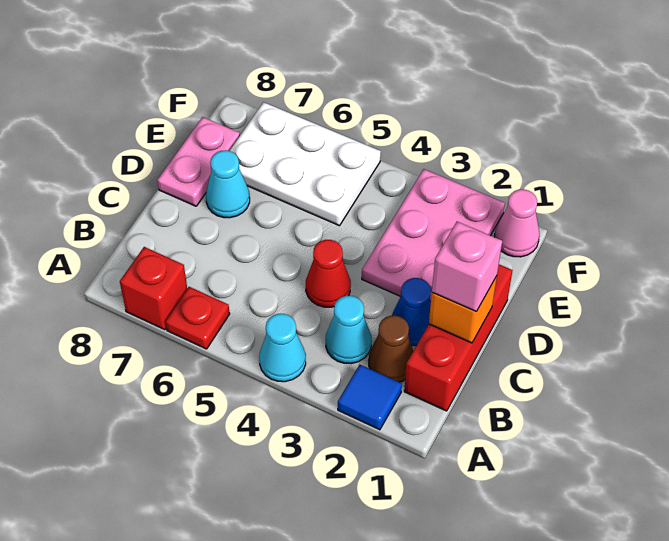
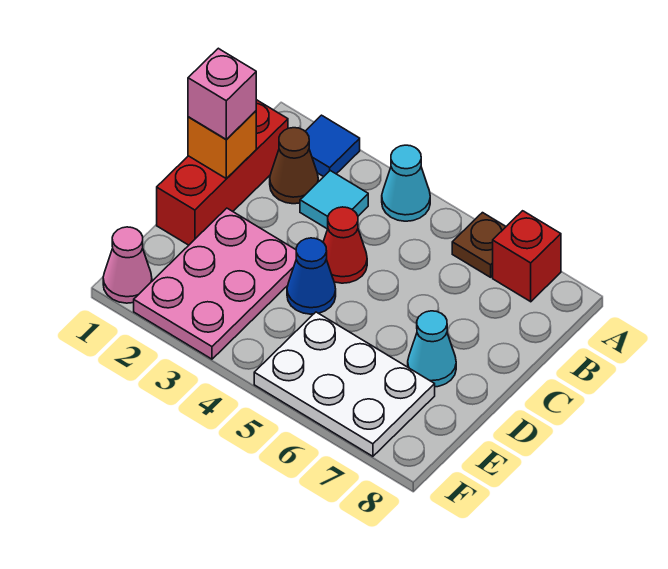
red plate A6 level 1 -> brown plate A6 level 1
cyan cone B3 level 1 -> cyan tile B3 level 1
blue cone C2 level 1 -> blue cone D4 level 1
pink plate D8:E8 level 1 -> none

